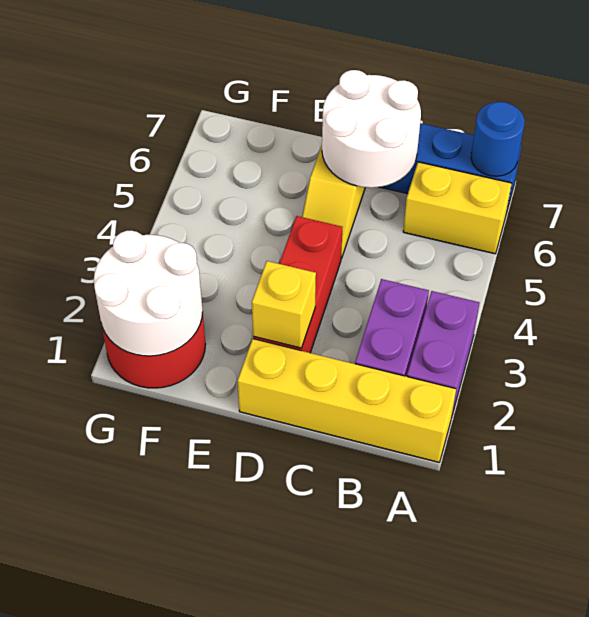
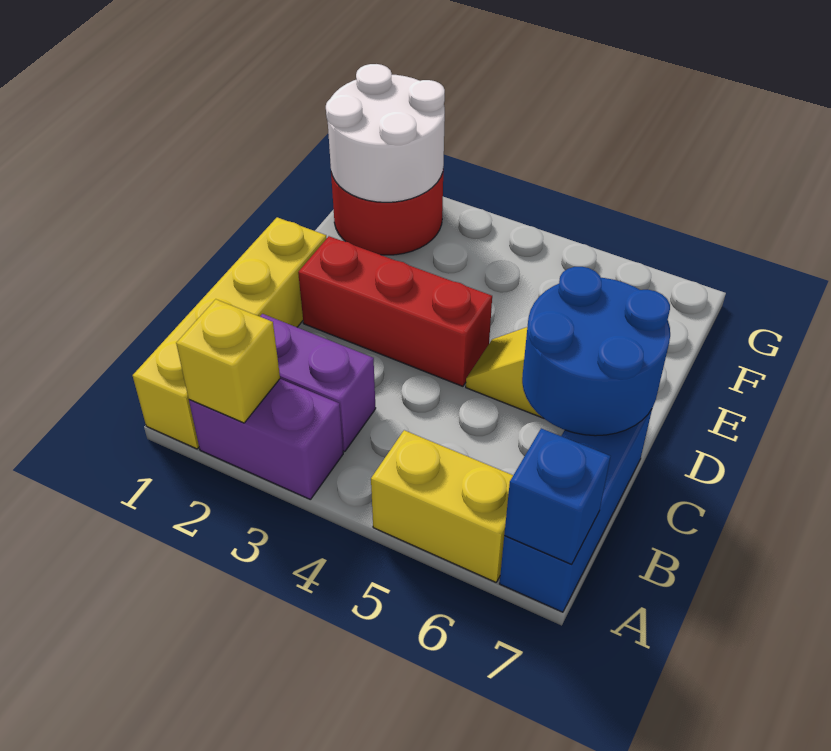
yellow brick A6:B6 level 1 -> yellow brick A5:A6 level 1
blue round brick A7 level 2 -> blue brick A7 level 2
white round brick C6:D7 level 2 -> blue round brick C6:D7 level 2
yellow brick D2 level 2 -> yellow brick A2 level 2

